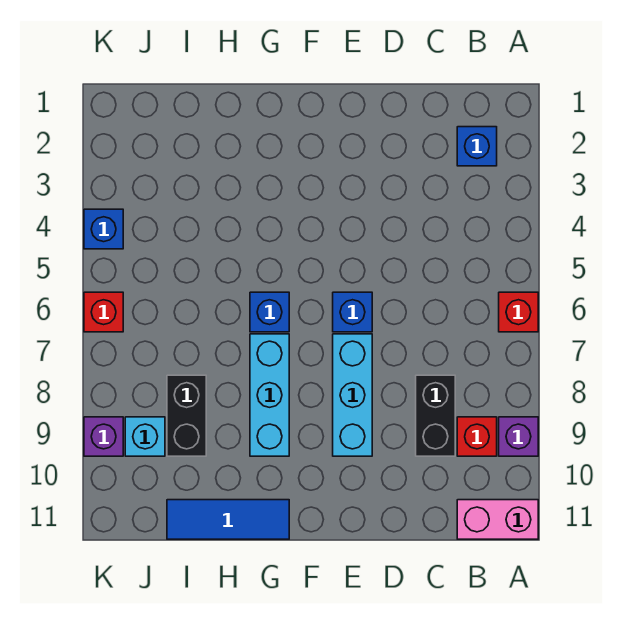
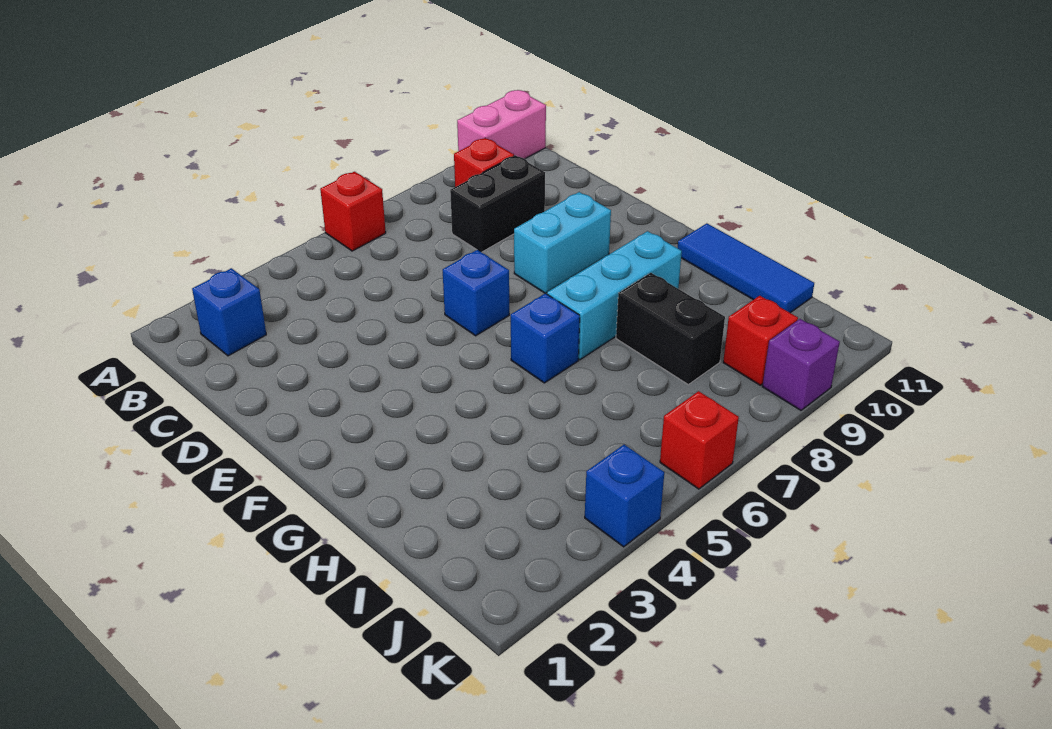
purple brick A9 level 1 -> none
pink brick A11:B11 level 1 -> pink brick A10:A11 level 1
cyan brick E7:E9 level 1 -> cyan brick E8:E9 level 1
black brick I8:I9 level 1 -> black brick H8:I8 level 1
cyan brick J9 level 1 -> red brick J9 level 1

